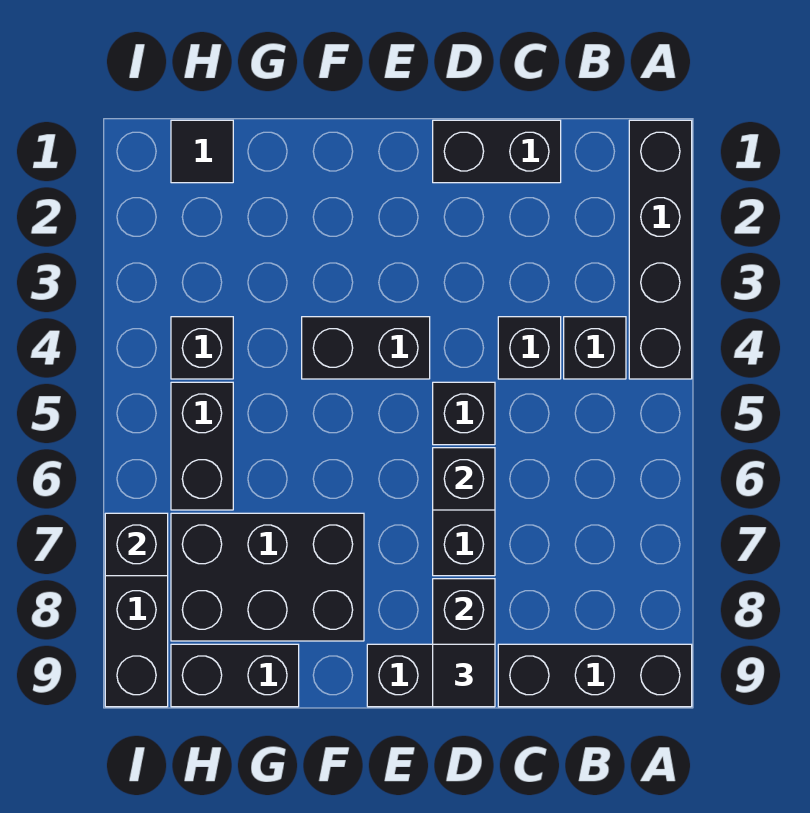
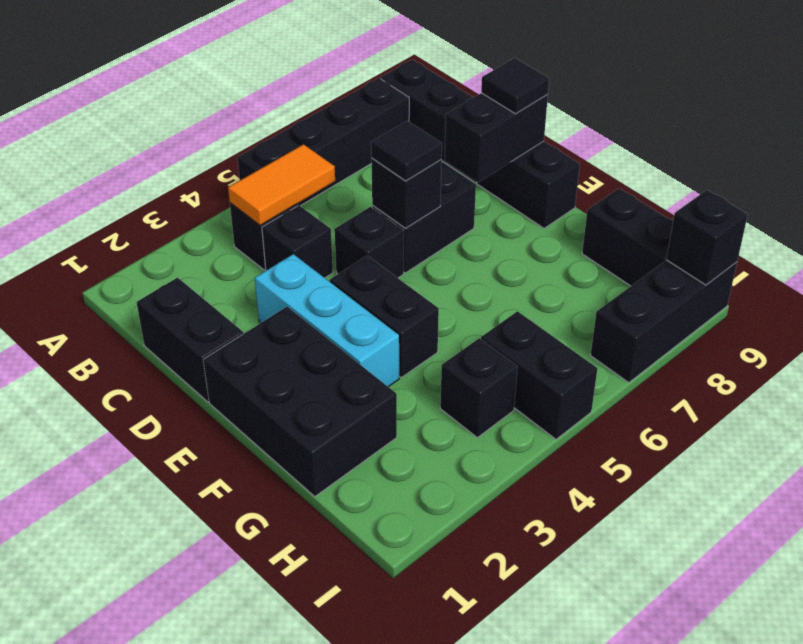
black brick A1:A4 level 1 -> black brick A5:A8 level 1
none -> orange tile B4:B5 level 2
none -> cyan brick D3:F3 level 1
black brick F7:H8 level 1 -> black brick E1:G2 level 1
black tile H1 level 1 -> black tile D6 level 3
black brick H5:H6 level 1 -> black brick H5:I5 level 1
black brick I7 level 2 -> black brick I9 level 2

